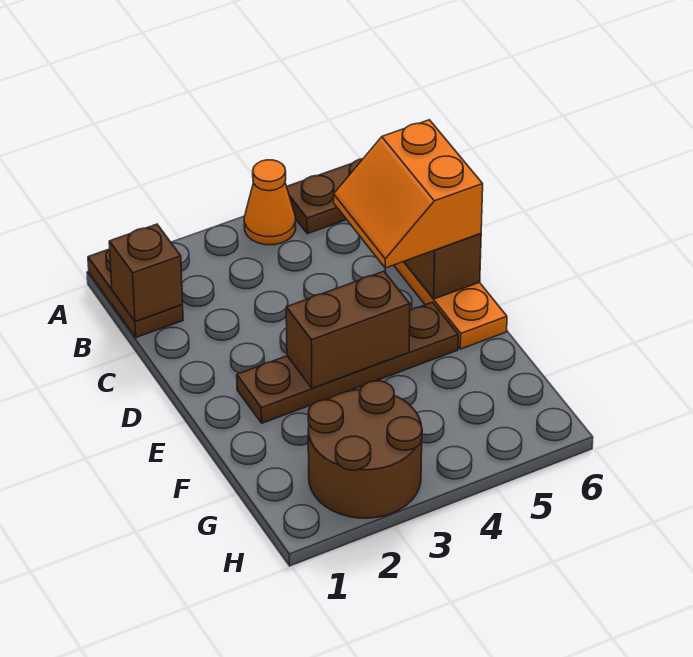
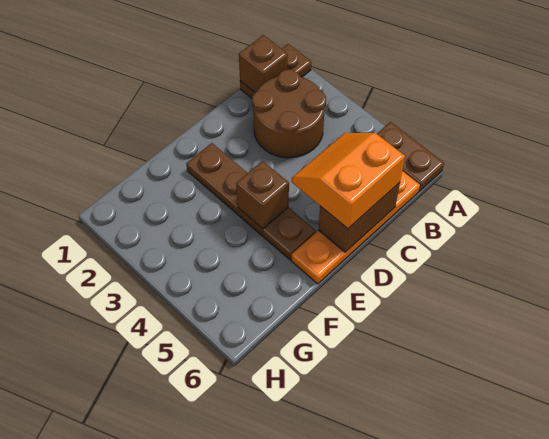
orange cone A4 level 1 -> none
brown brick E3:E4 level 2 -> brown brick E4 level 2
brown round brick G2:H3 level 1 -> brown round brick B2:C3 level 1

